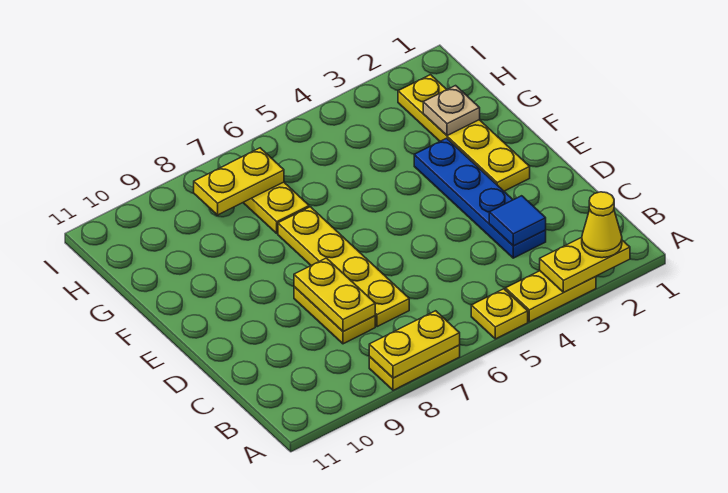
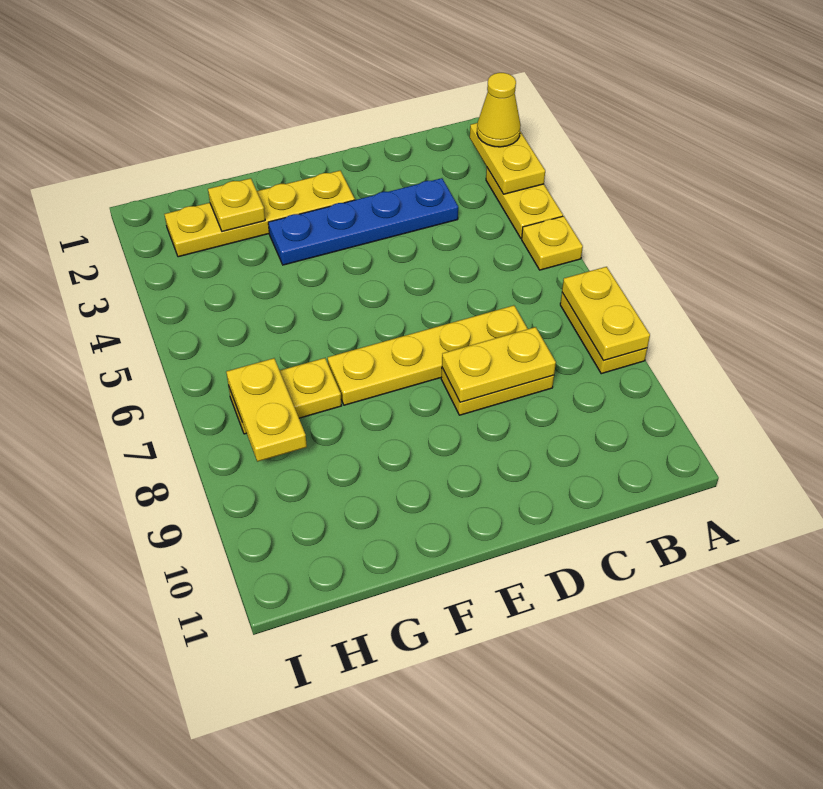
blue tile C3 level 2 -> none
tan plate G2 level 2 -> yellow plate G2 level 2

